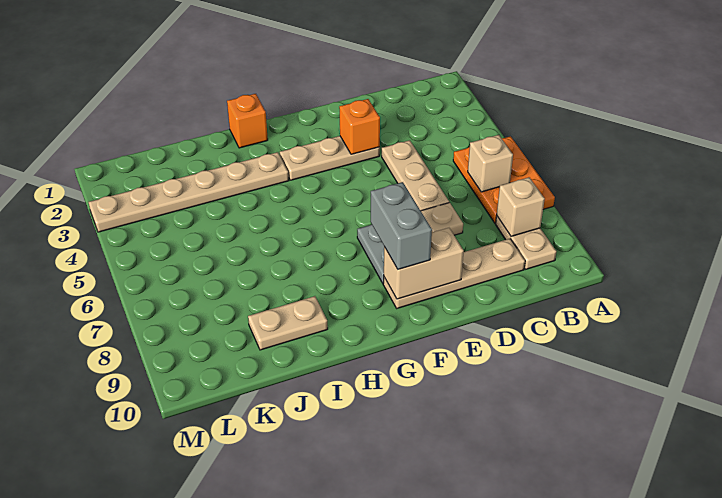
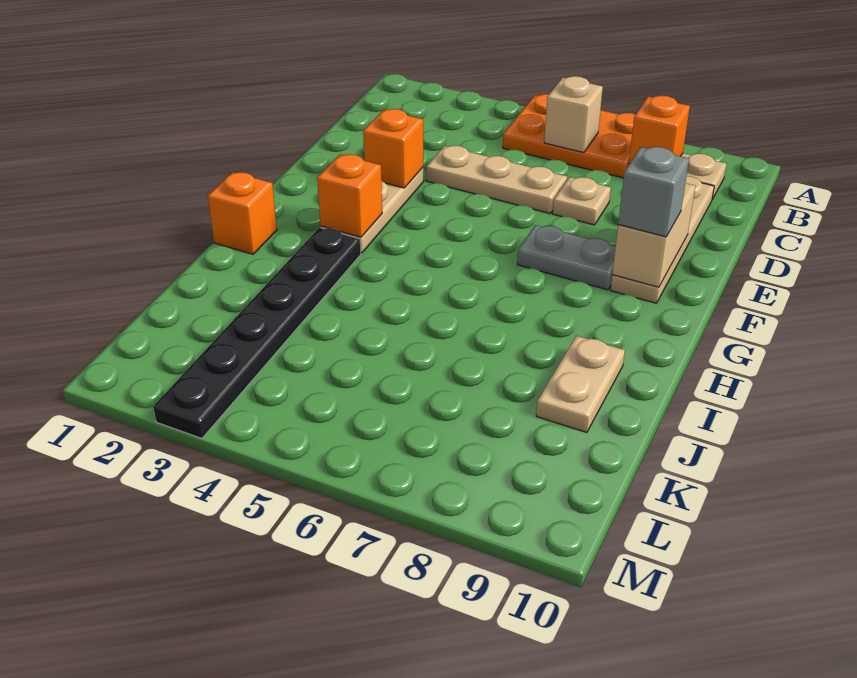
tan brick B8 level 2 -> orange brick B8 level 2
grey brick F8:F9 level 3 -> grey brick F9 level 3
none -> orange brick G3 level 2
tan plate H3:M3 level 1 -> black plate H3:M3 level 1

